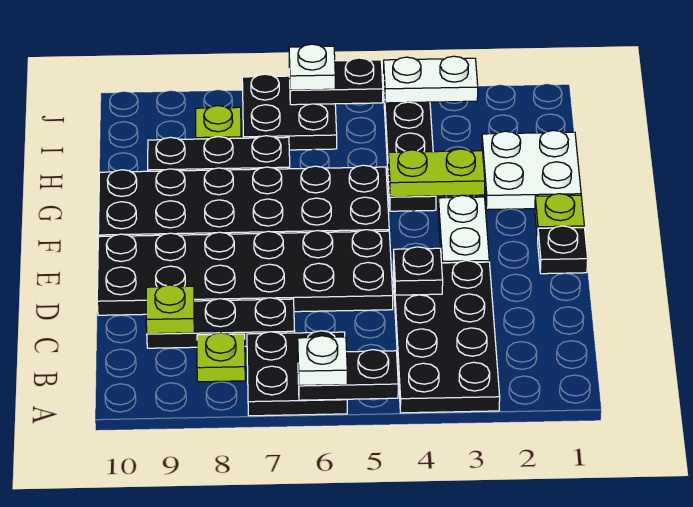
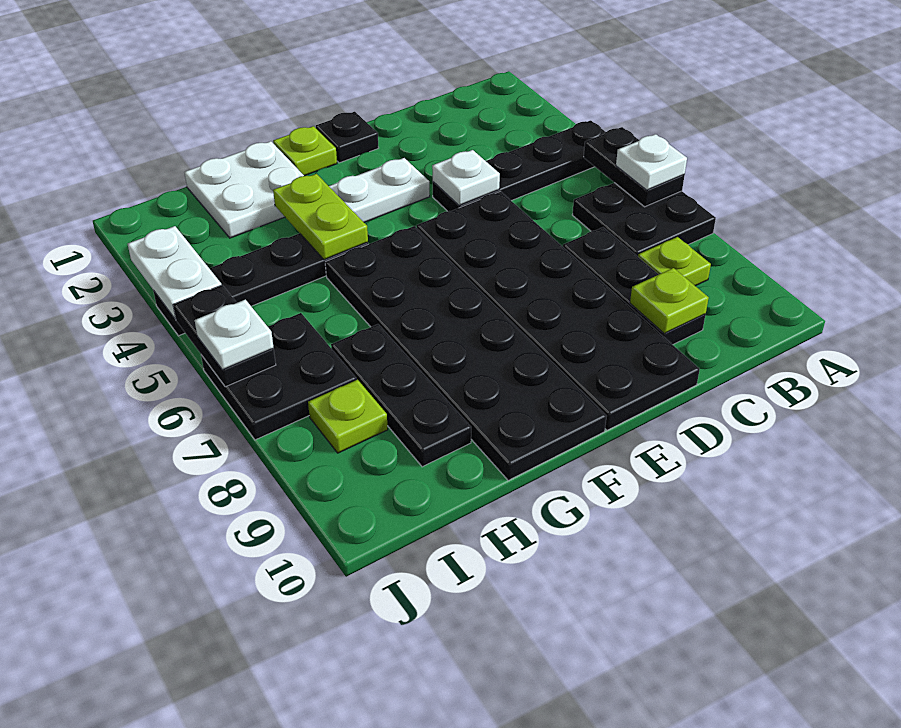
black plate A3:D4 level 1 -> black plate A4:D4 level 1
black plate D4 level 2 -> white plate D4 level 2

